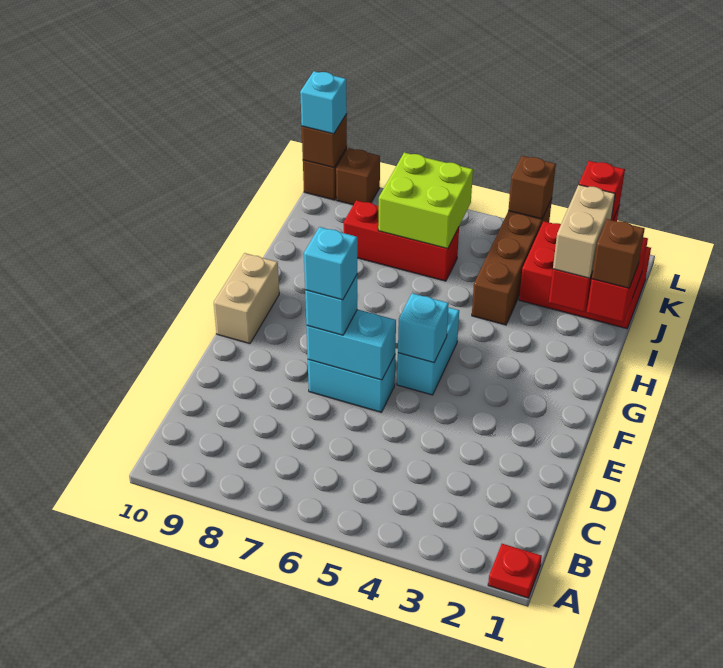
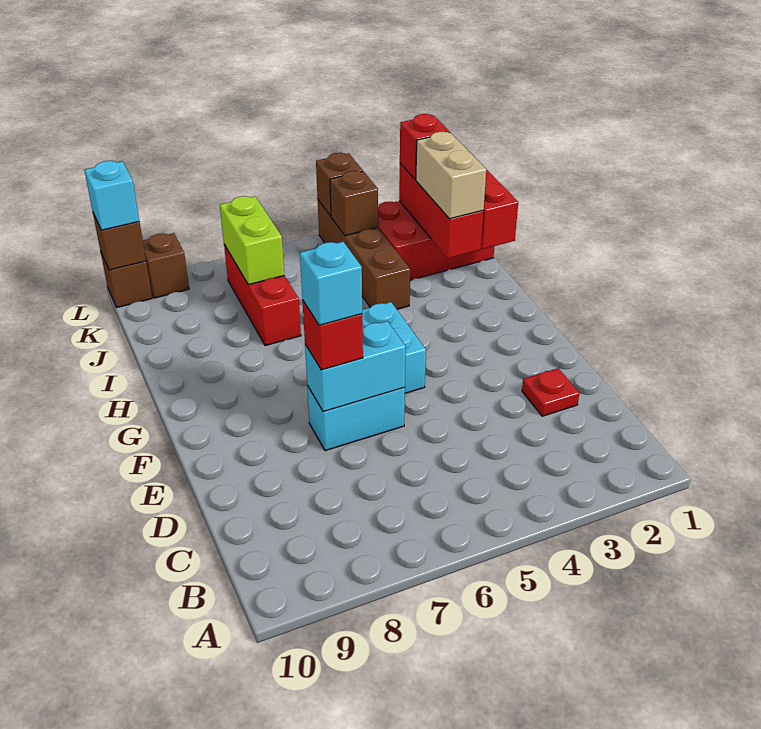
red plate A1 level 1 -> red plate D2 level 1
cyan brick E7 level 3 -> red brick E7 level 3
cyan brick F5 level 2 -> none
tan brick F10:G10 level 1 -> none
brown brick I1 level 3 -> brown brick K4 level 2
red brick J6:J8 level 1 -> red brick I7:K7 level 1
lime brick J6:K7 level 2 -> lime brick J7:K7 level 2

